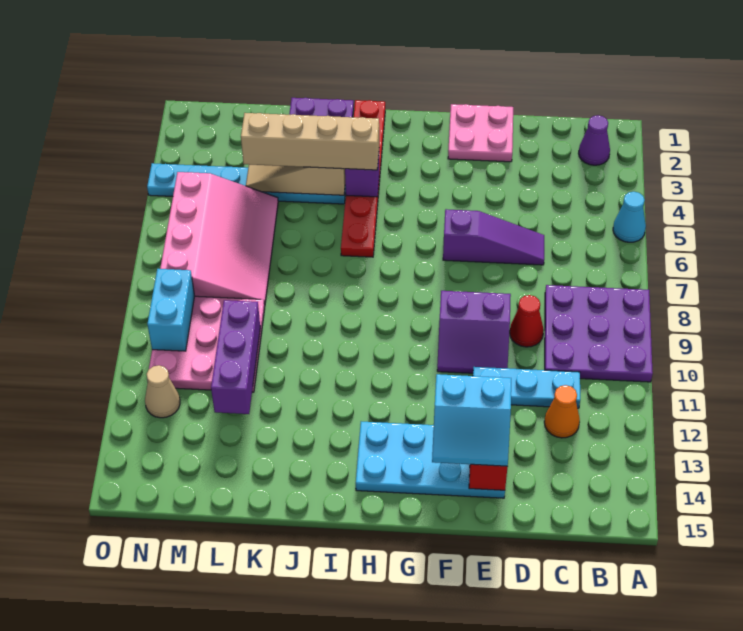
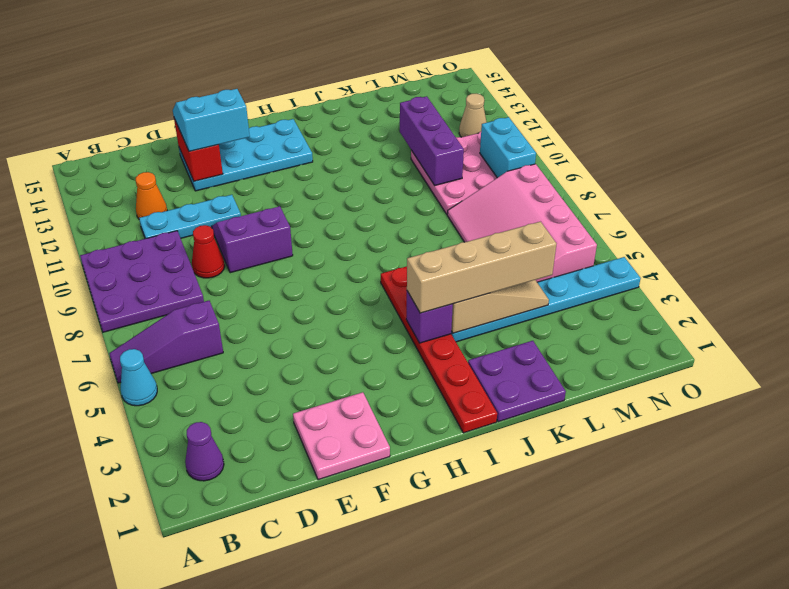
purple slope D6:F6 level 1 top F -> purple slope A6:C6 level 1 top C

